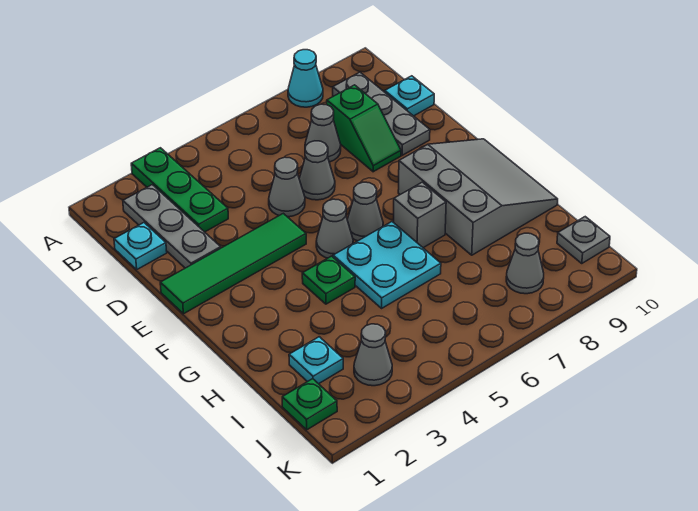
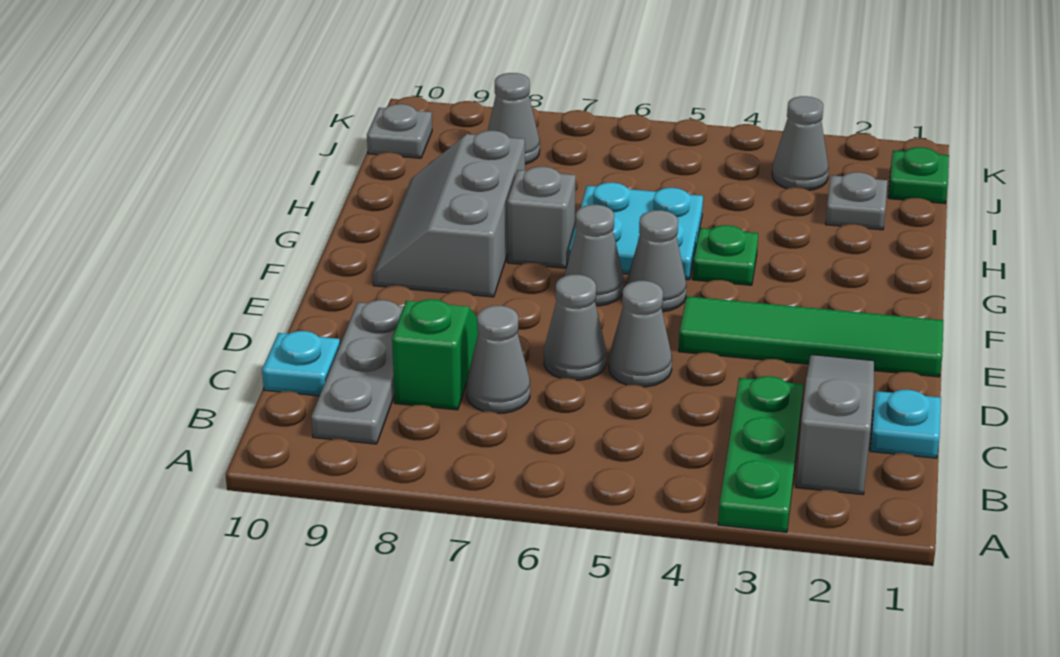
cyan cone A8 level 1 -> none
grey plate B2:D2 level 1 -> grey slope B2:D2 level 1 top B
grey slope F8:H10 level 1 top 8 -> grey slope F8:H9 level 1 top 8
cyan plate I2 level 1 -> grey plate I2 level 1

